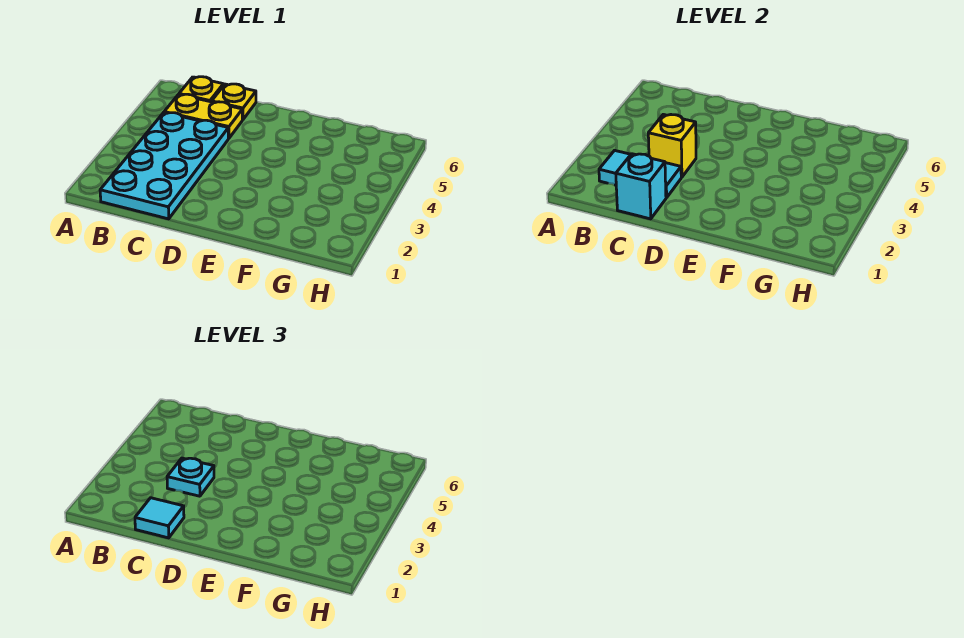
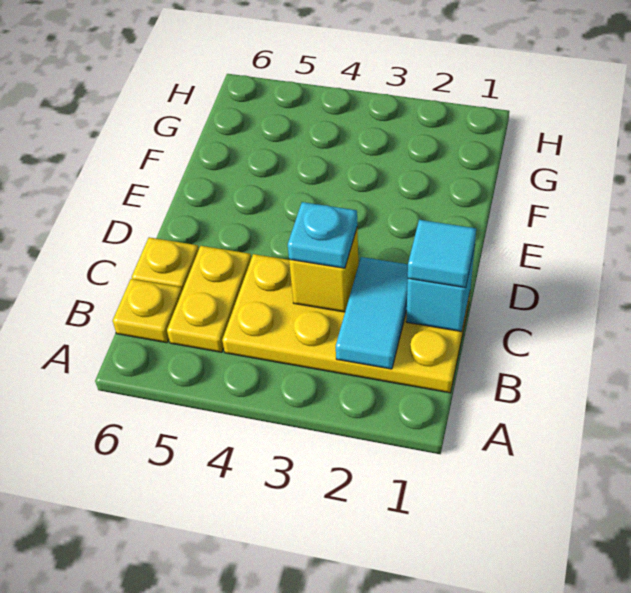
cyan plate B1:C4 level 1 -> yellow plate B1:C4 level 1

